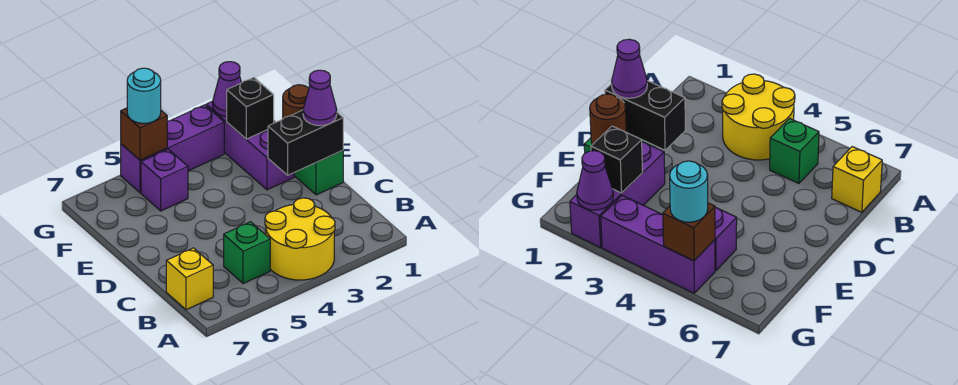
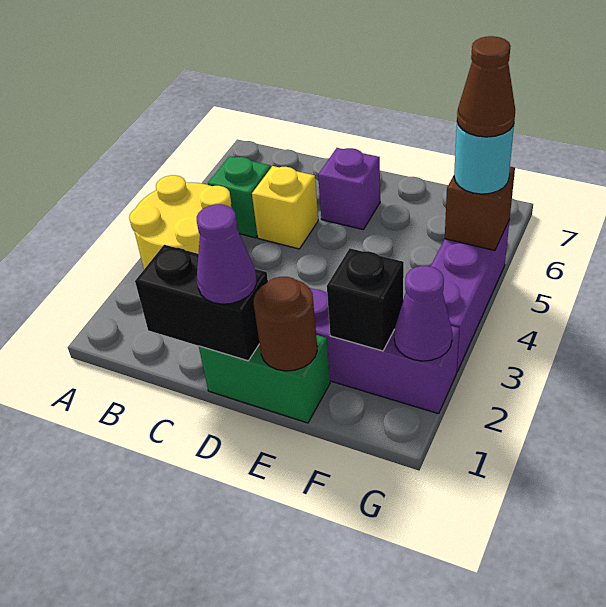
yellow brick B7 level 1 -> yellow brick C5 level 1
black brick D1:D2 level 2 -> black brick C1:D1 level 2
purple brick F5 level 1 -> purple brick D6 level 1
none -> brown cone G5 level 4

